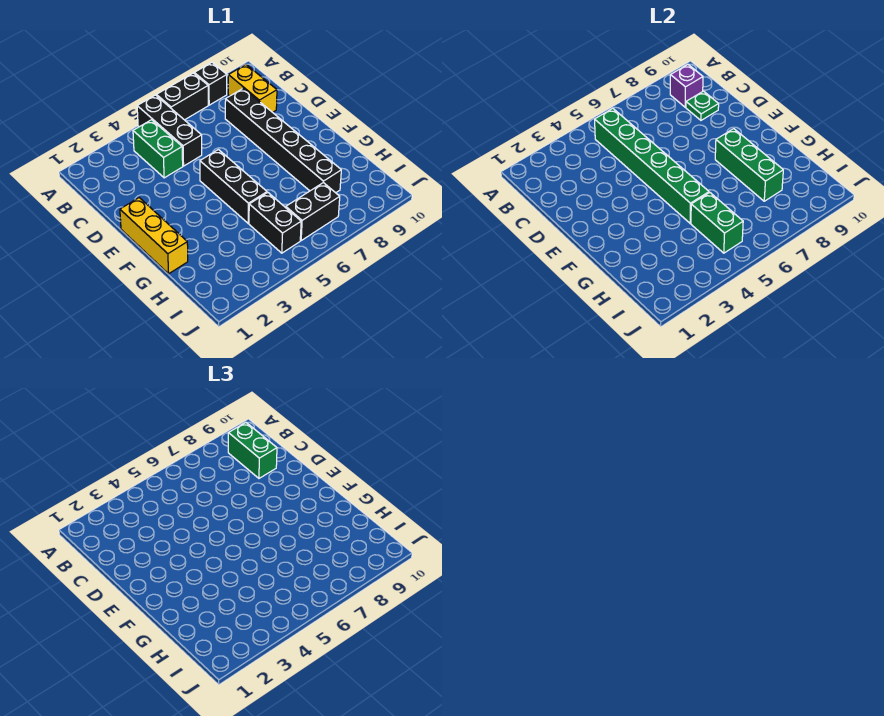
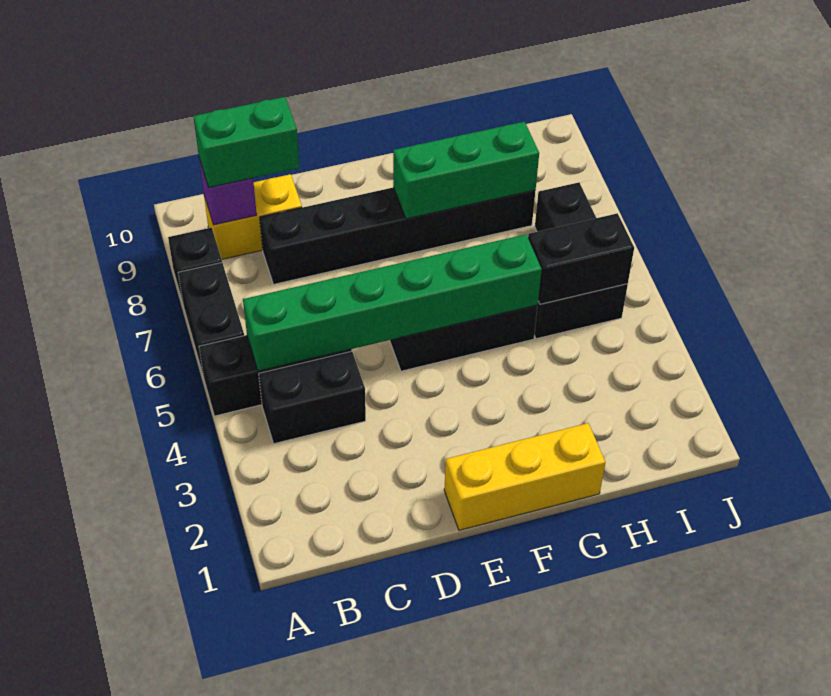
green brick B4:C4 level 1 -> black brick B4:C4 level 1
green plate C9 level 2 -> none
green brick H5:I5 level 2 -> black brick H5:I5 level 2

